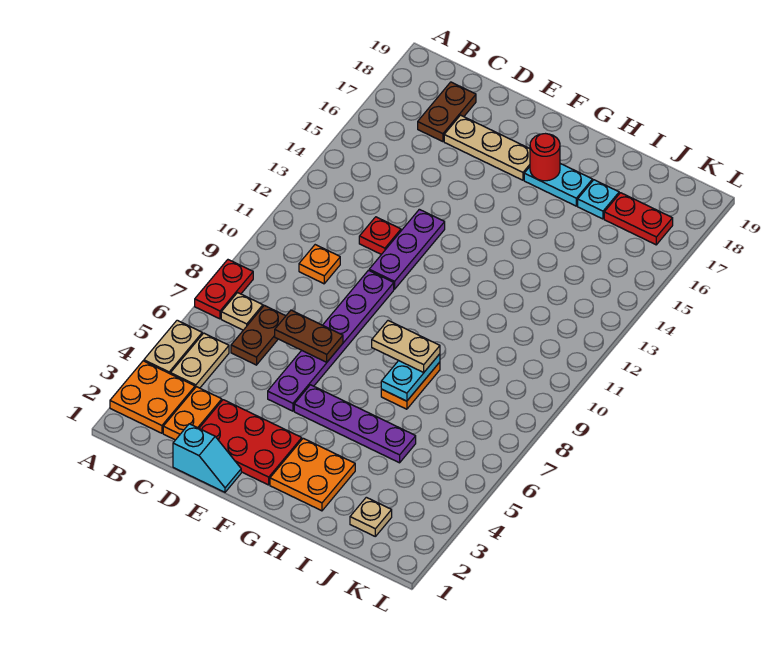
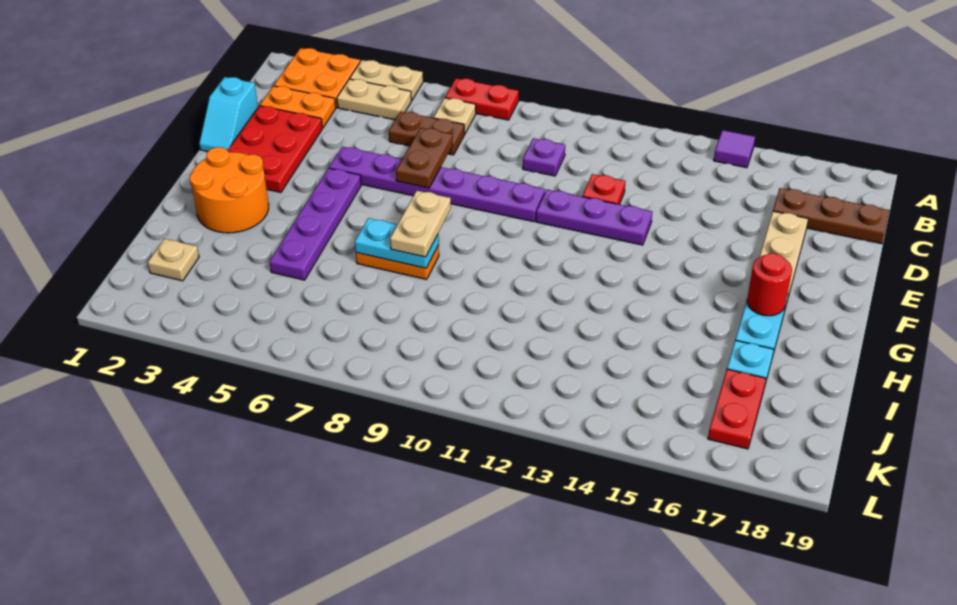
none -> purple tile A15 level 1
orange plate C10 level 1 -> purple plate C10 level 1
brown plate C17:C18 level 1 -> brown plate C17:C19 level 1
orange plate G2:H3 level 1 -> orange round brick G2:H3 level 1

